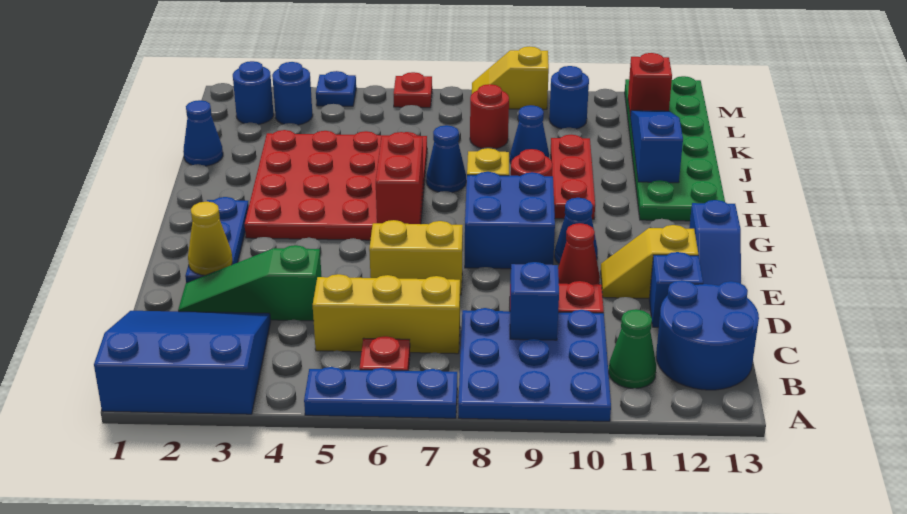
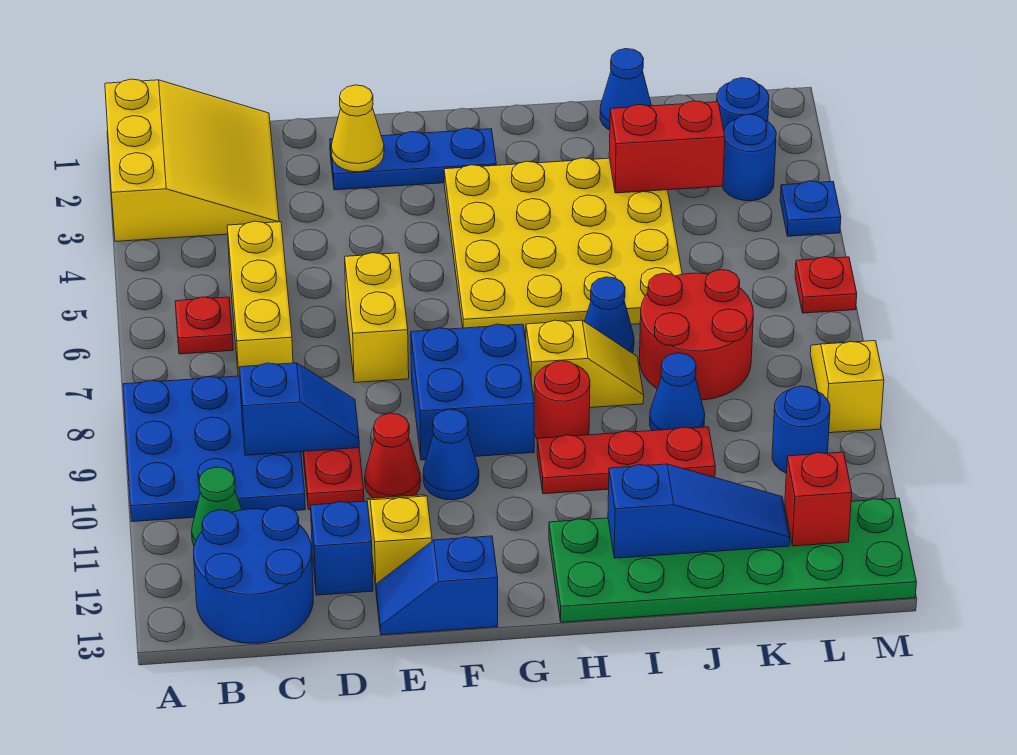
blue slope A1:C3 level 1 top A -> yellow slope A1:C3 level 1 top A
blue plate A5:A7 level 1 -> none
green slope D2:D4 level 1 top 4 -> none
red plate G3:J6 level 1 -> yellow plate G3:J6 level 1
red brick G6:H6 level 2 -> red brick J3:K3 level 2
red round brick K8 level 1 -> red round brick J7:K8 level 1

